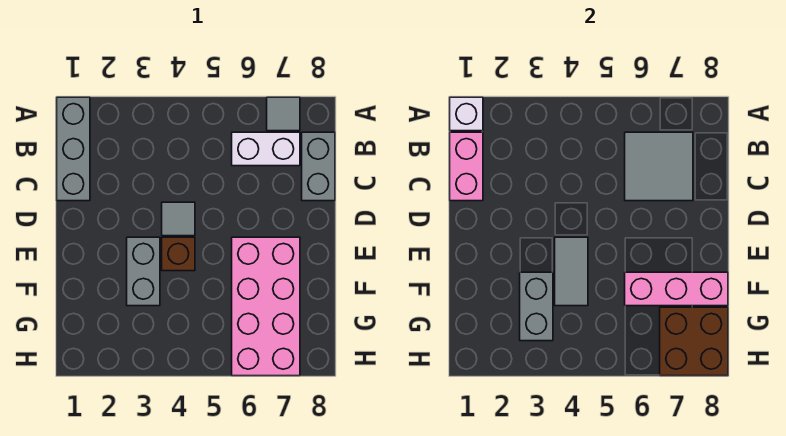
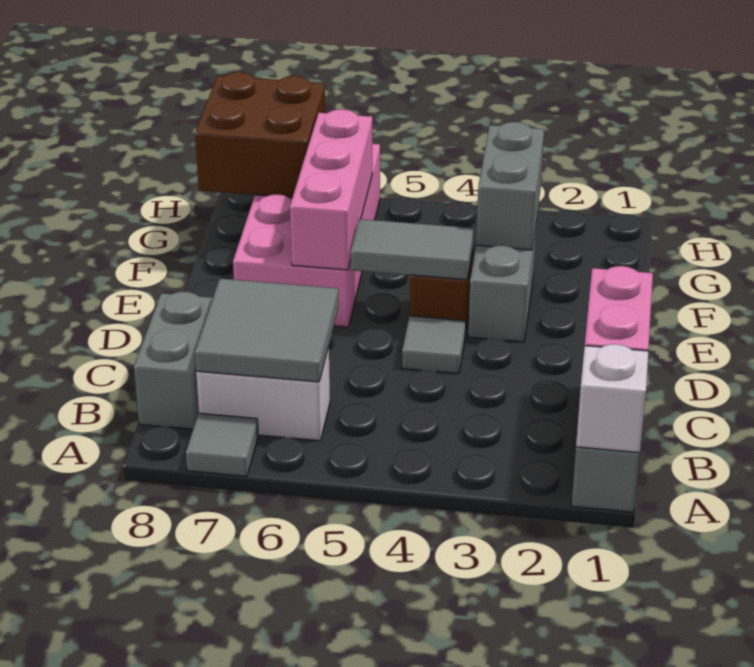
grey tile E4:F4 level 2 -> grey tile E4:E5 level 2
pink brick F6:F8 level 2 -> pink brick E6:G6 level 2

